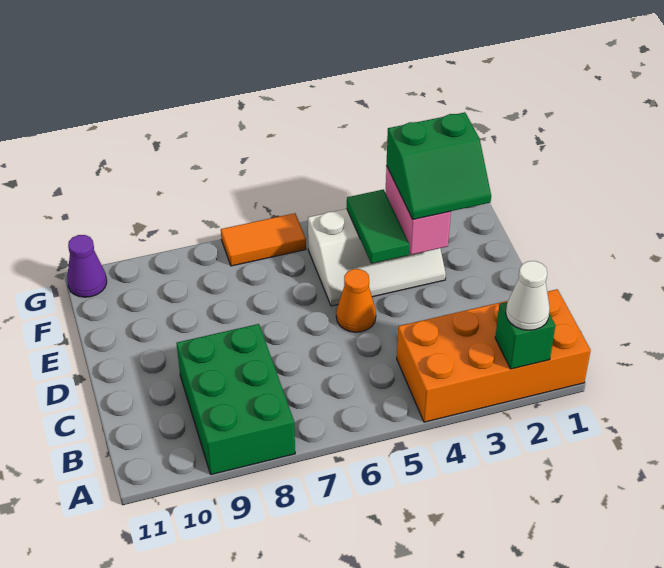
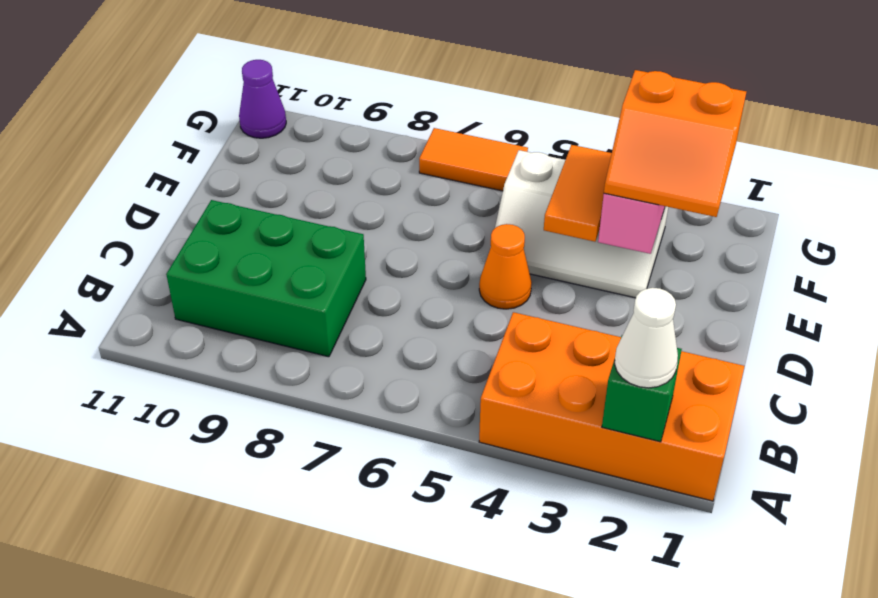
green brick A8:C9 level 1 -> green brick B8:C10 level 1
green slope E2:F3 level 3 top F -> orange slope E2:F3 level 3 top F
green tile E4:F4 level 2 -> orange tile E4:F4 level 2

